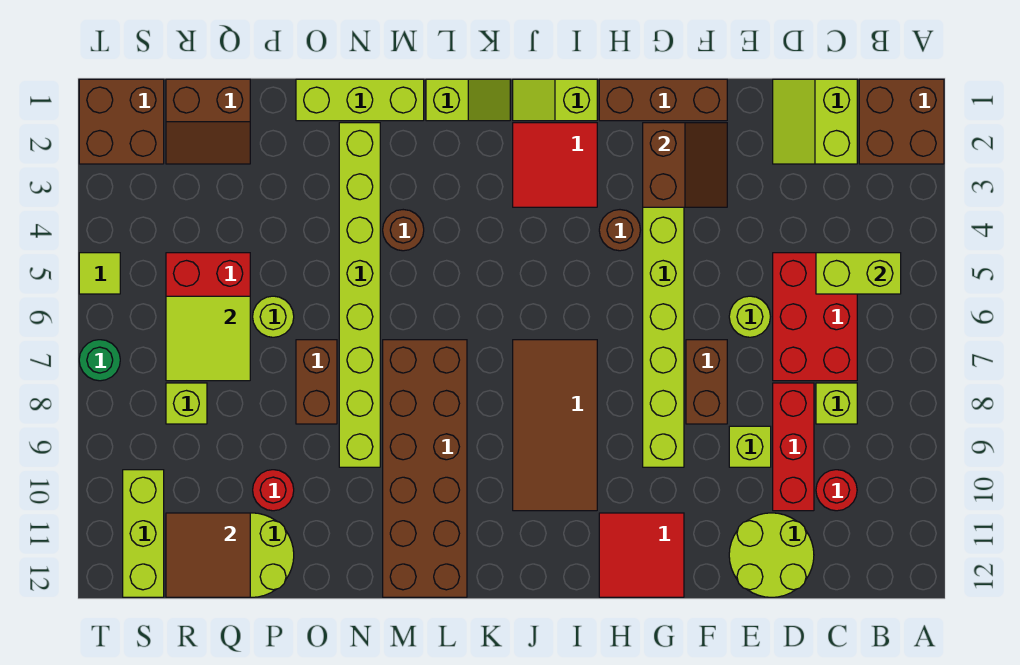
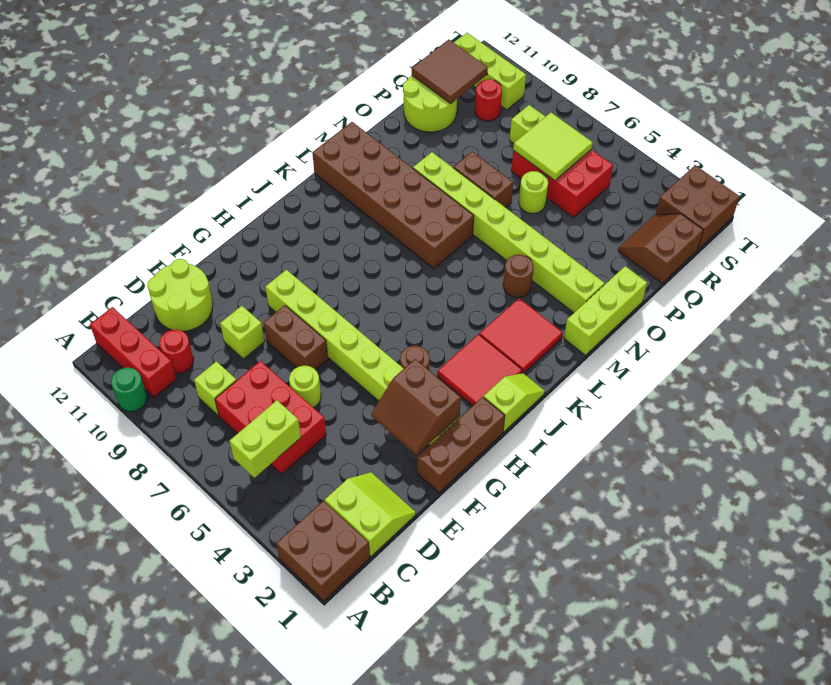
red brick D8:D10 level 1 -> red brick B10:B12 level 1
red tile G11:H12 level 1 -> red tile K2:L3 level 1
brown tile I7:J10 level 1 -> none
lime slope K1:L1 level 1 top L -> none
red round brick P10 level 1 -> red round brick R10 level 1
lime tile T5 level 1 -> none
green round brick T7 level 1 -> green round brick A10 level 1

